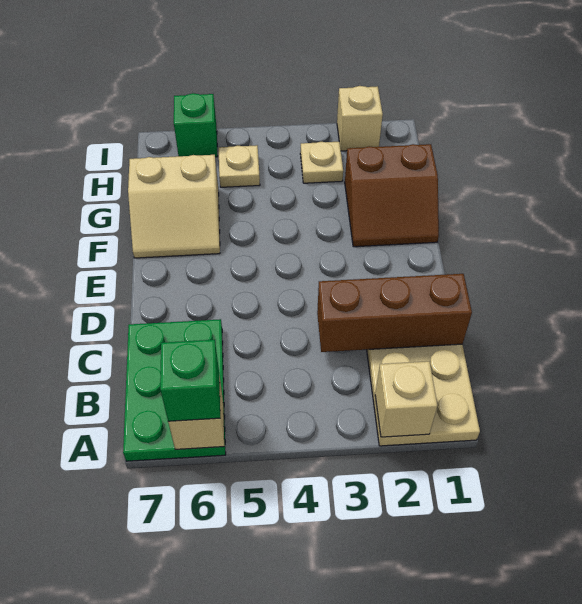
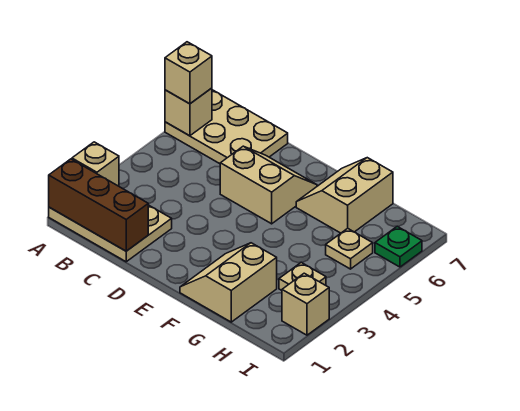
green plate A6:C7 level 1 -> tan plate A6:C7 level 1
green brick A6 level 3 -> tan brick A6 level 3
brown brick C1:C3 level 2 -> brown brick A1:C1 level 2
none -> tan slope D5:E6 level 1 top 5
brown slope F1:G2 level 1 top G -> tan slope F1:G2 level 1 top G
green brick I6 level 1 -> green plate I6 level 1

